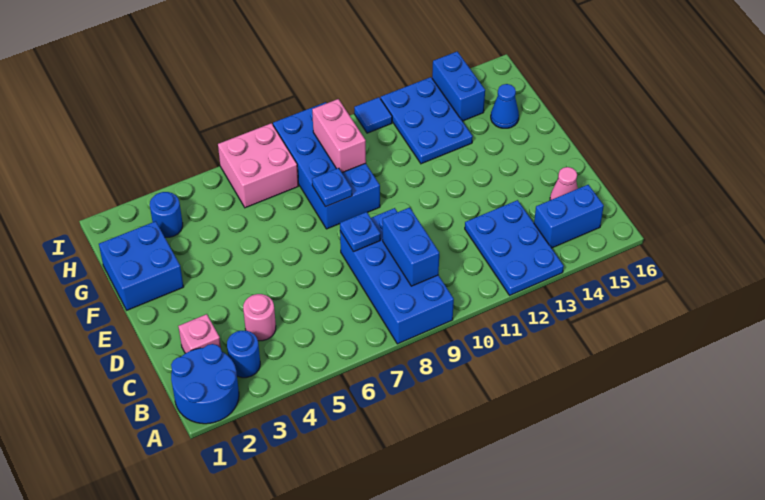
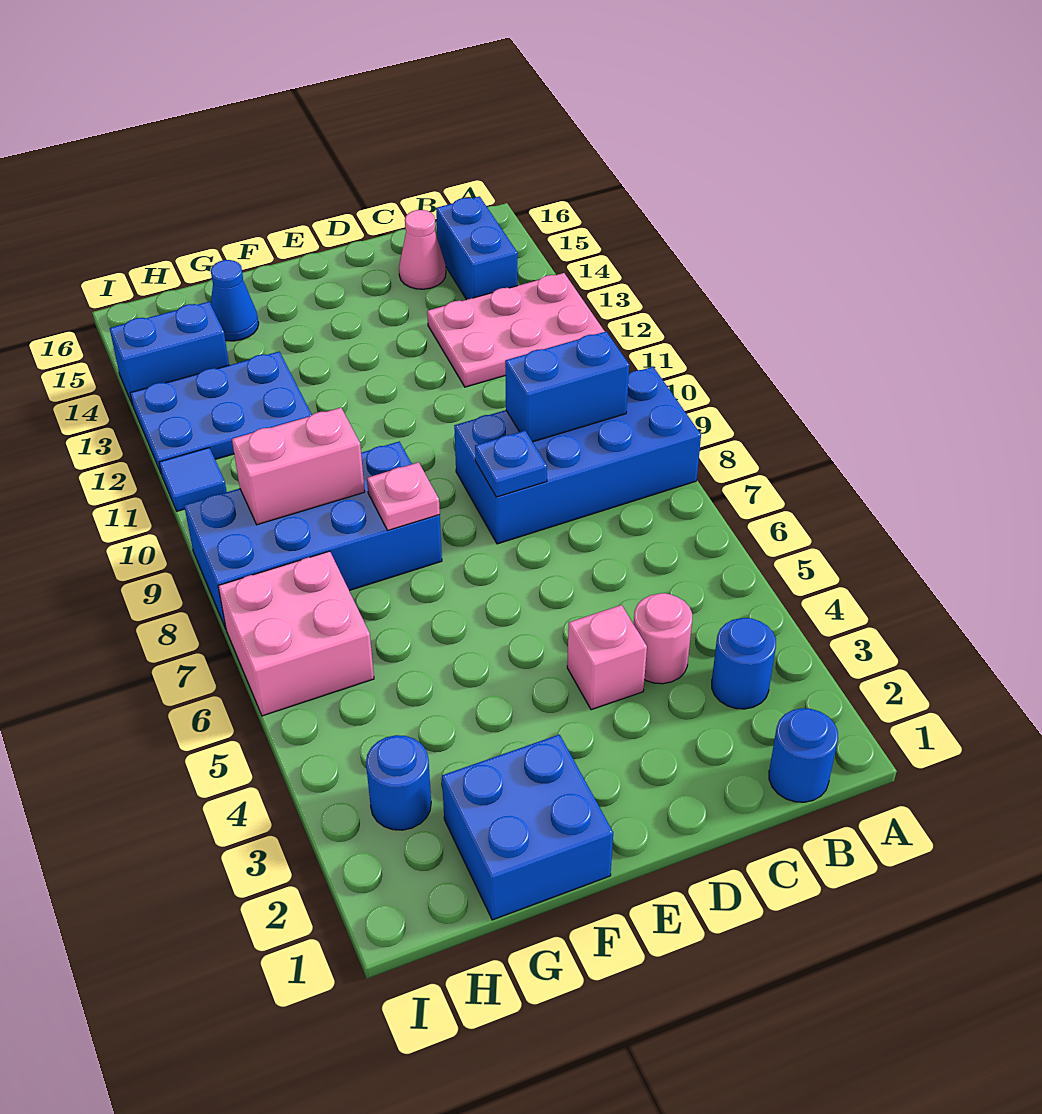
blue round brick A1:B2 level 1 -> blue round brick B1 level 1
blue plate A12:C13 level 1 -> pink plate A12:C13 level 1
pink brick C2 level 1 -> pink brick D4 level 1
blue plate F8 level 2 -> pink plate F8 level 2

